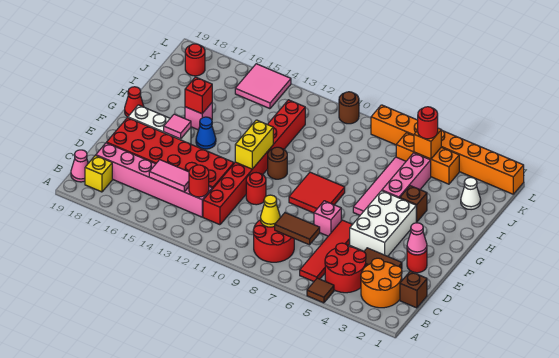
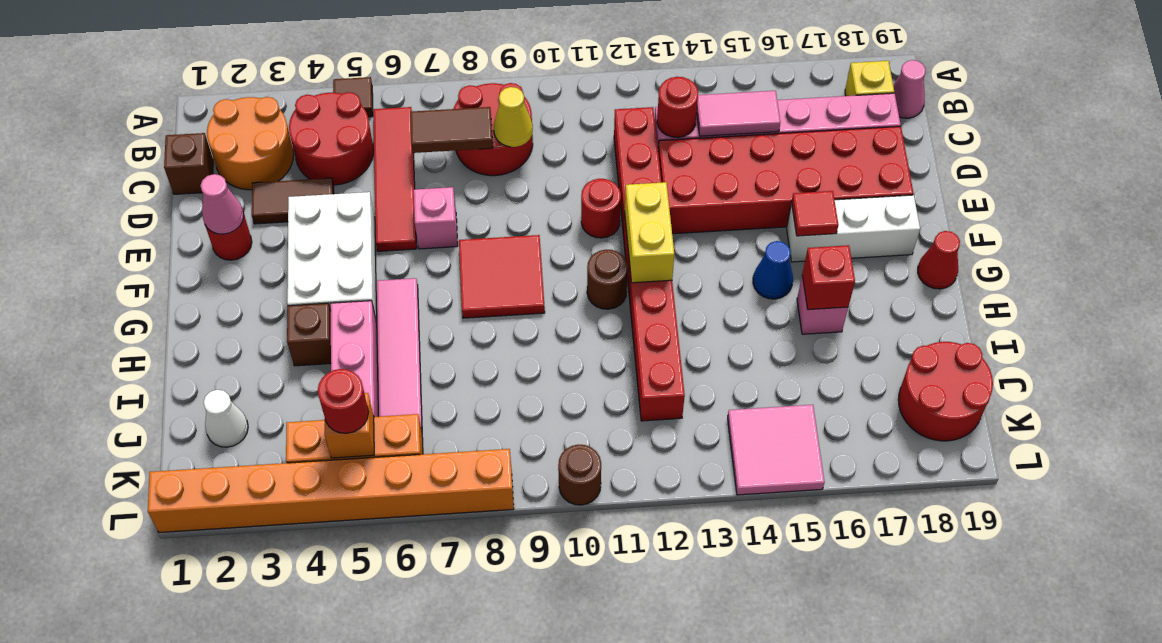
pink tile F16 level 2 -> red tile F16 level 2
red round brick K18 level 1 -> red round brick J18:K19 level 1

